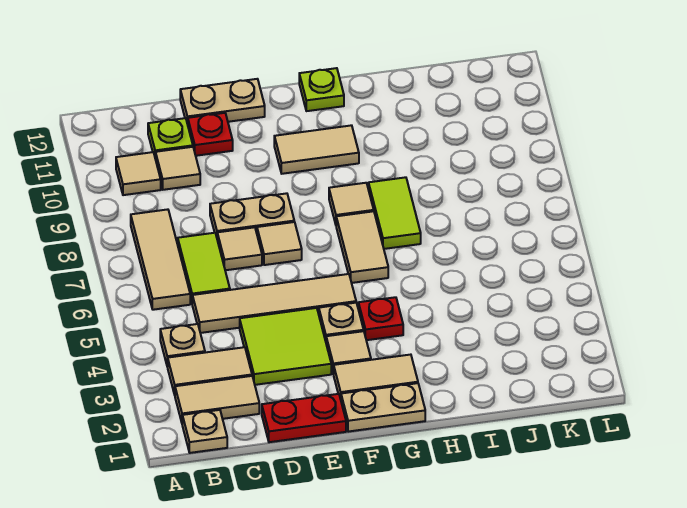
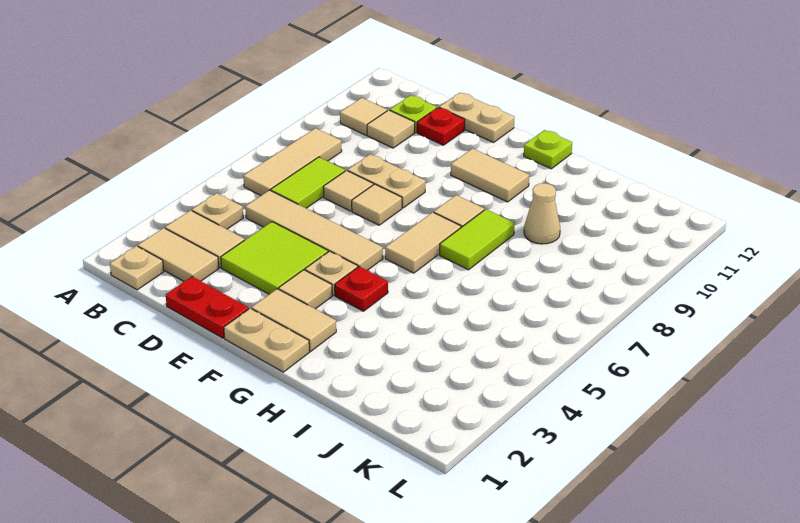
none -> tan cone I9 level 1

